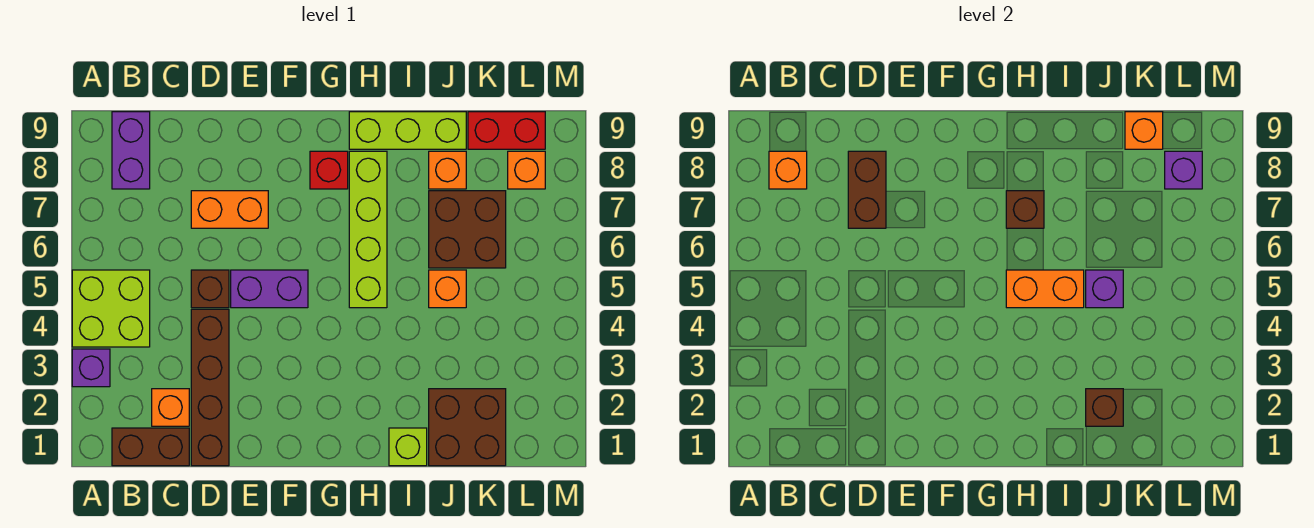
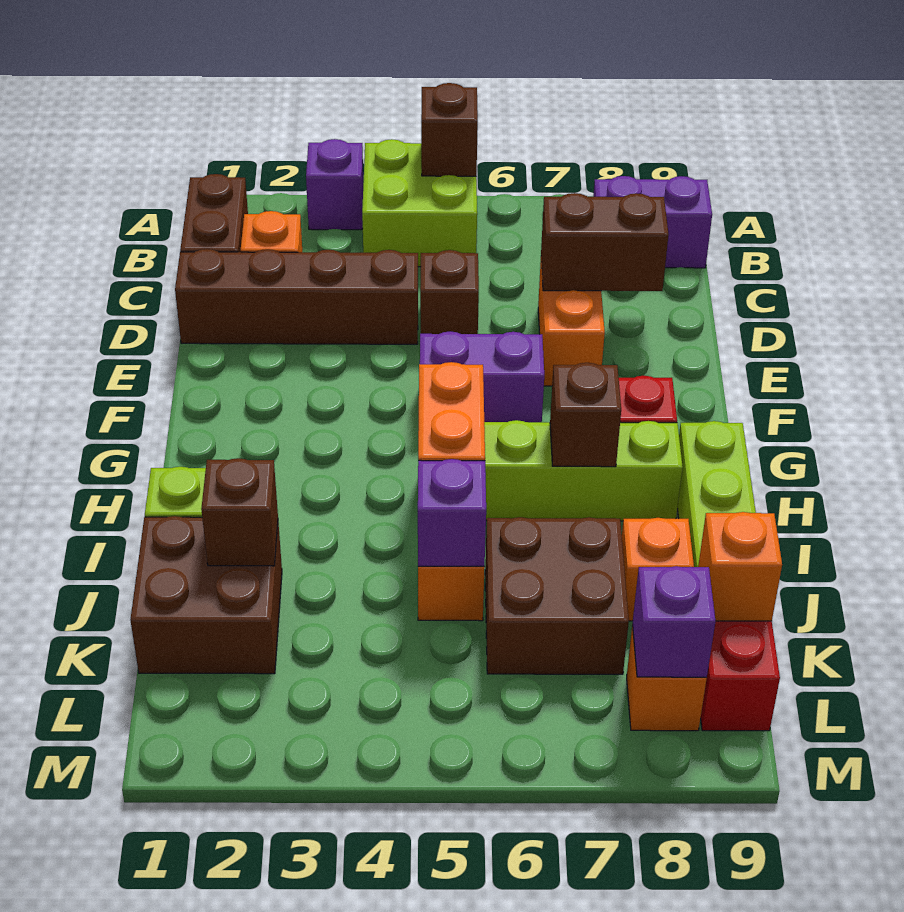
none -> brown brick A5 level 2
orange brick B8 level 2 -> none
purple brick E5:F5 level 1 -> purple brick F5:F6 level 1

